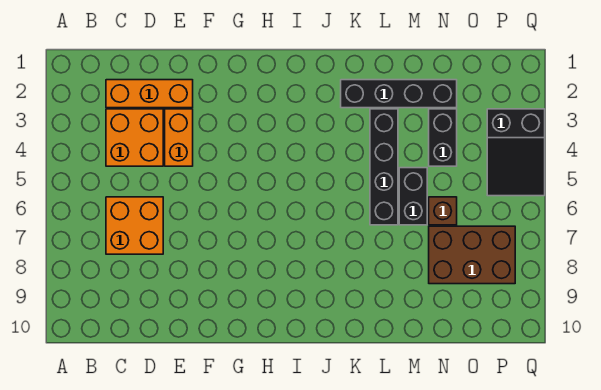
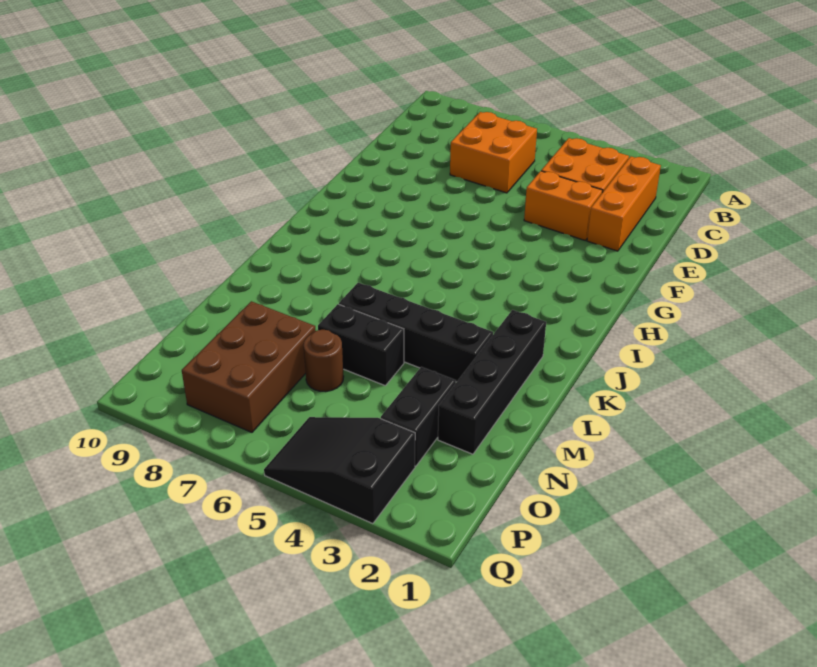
black brick N3:N4 level 1 -> black brick N3:O3 level 1
brown brick N6 level 1 -> brown round brick N6 level 1

